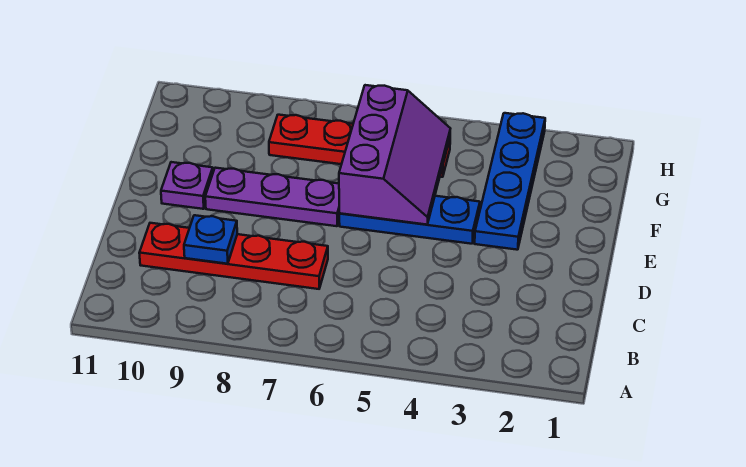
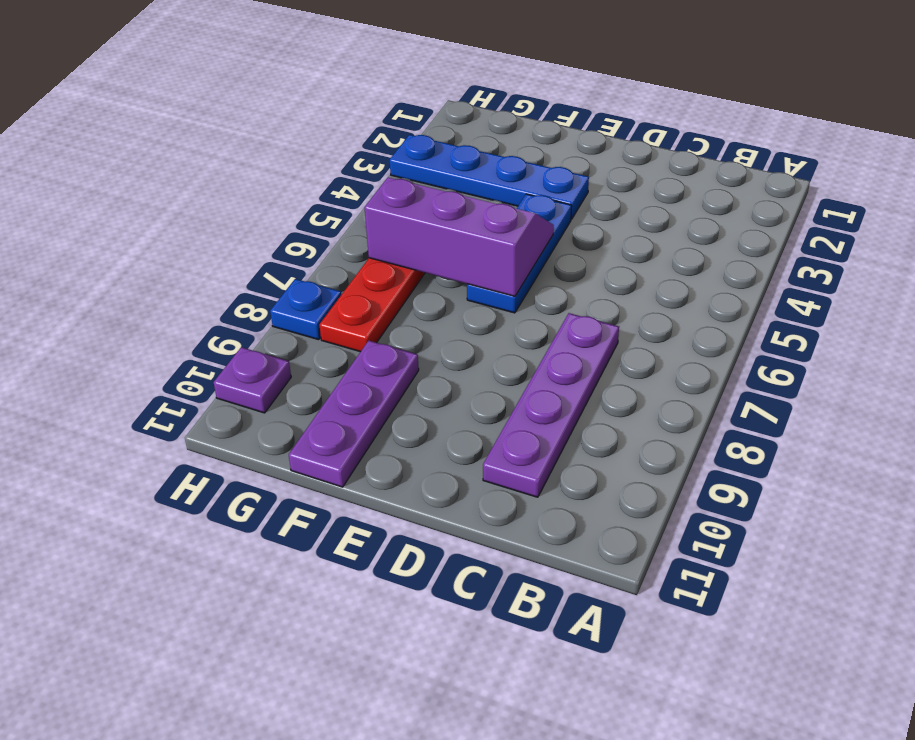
red plate C7:C10 level 1 -> purple plate C7:C10 level 1
blue plate C9 level 2 -> blue plate H8 level 1
purple plate E7:E9 level 1 -> purple plate F9:F11 level 1
purple plate E10 level 1 -> purple plate H10 level 1

